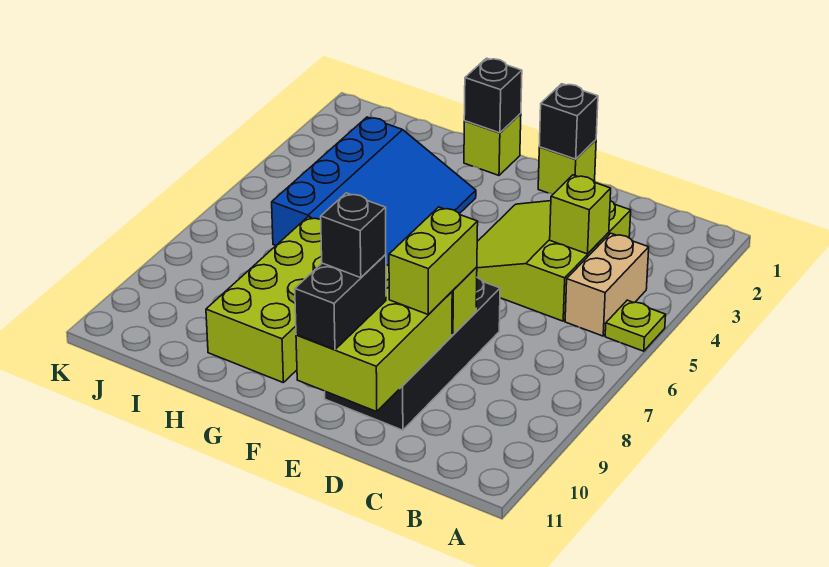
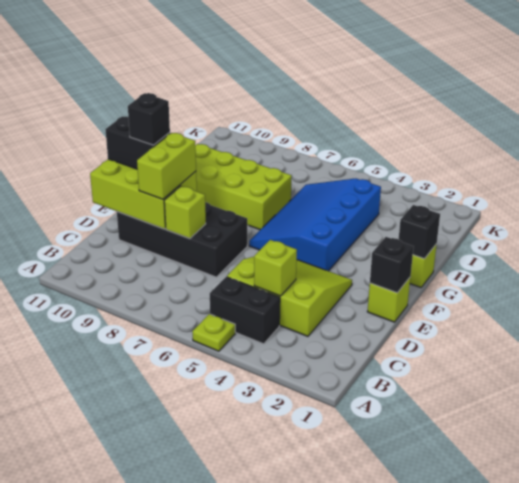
tan brick B4:B5 level 1 -> black brick B4:B5 level 1
lime brick D8:D9 level 3 -> lime brick D9:E9 level 3
blue slope G3:I6 level 1 top I -> blue slope F4:I6 level 1 top 4

